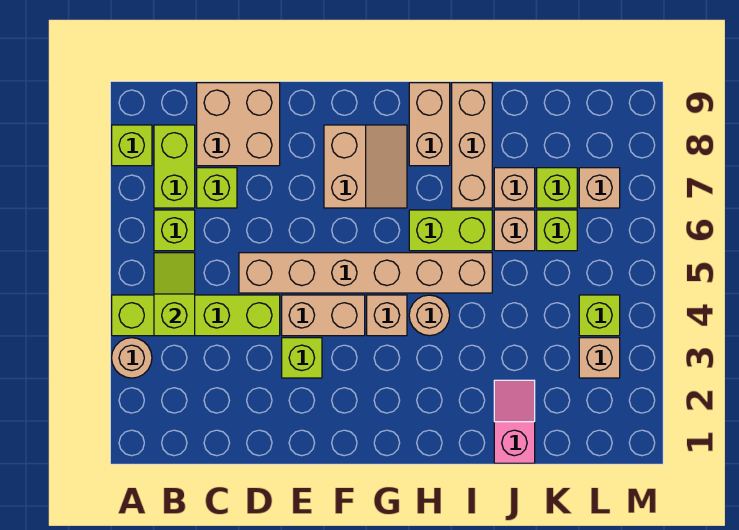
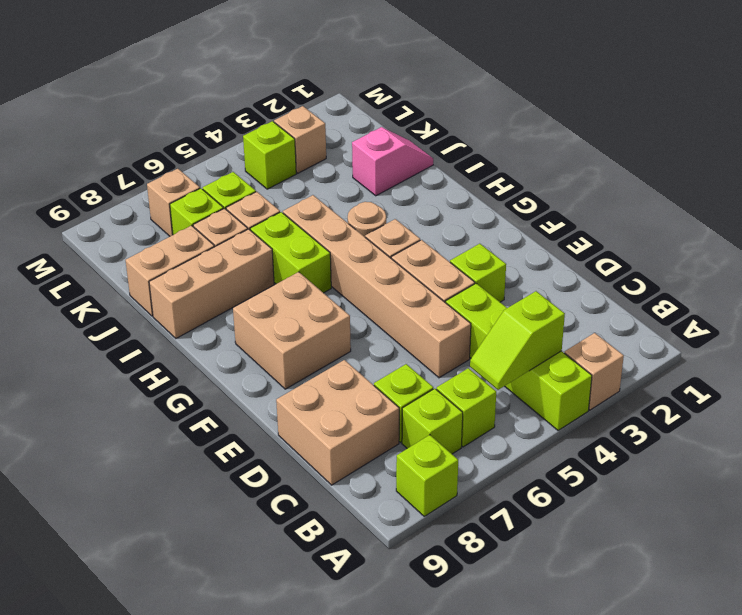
tan round brick A3 level 1 -> tan brick A3 level 1
lime brick B7:B8 level 1 -> lime brick B7 level 1
tan slope F7:G8 level 1 top F -> tan brick F7:G8 level 1
tan brick H8:H9 level 1 -> tan brick J8:J9 level 1
pink slope J1:J2 level 1 top 1 -> pink slope J1:J2 level 1 top 2

